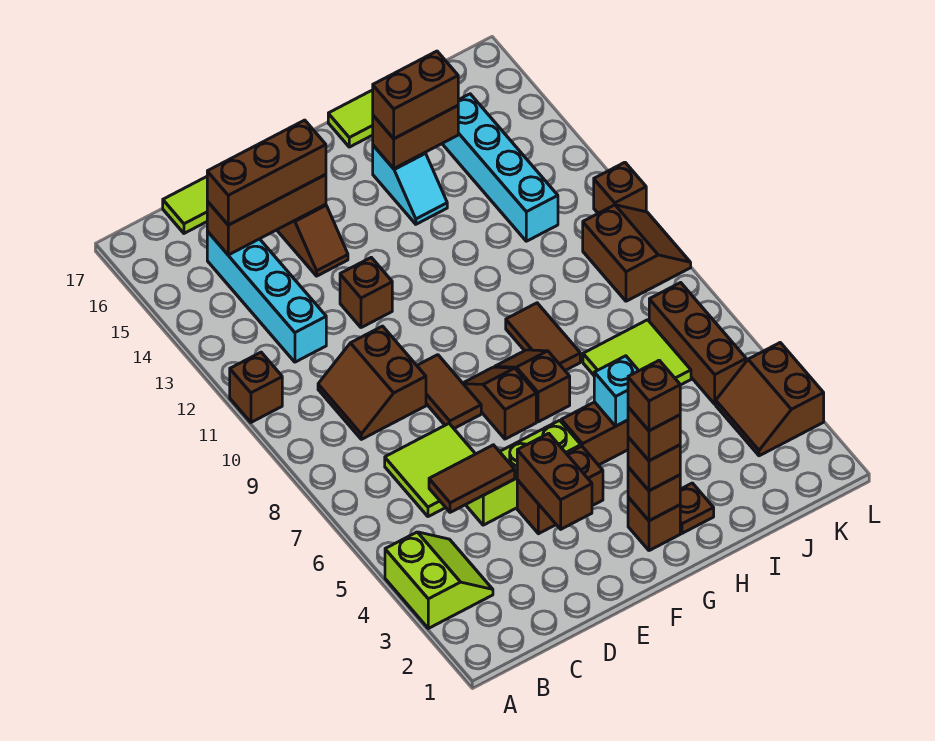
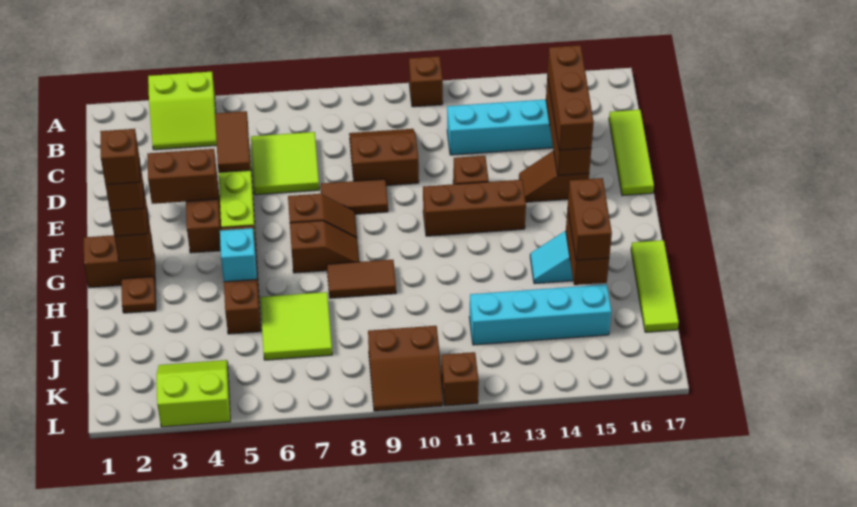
brown brick G2 level 1 -> brown brick G1:G2 level 1
brown slope K3:L4 level 1 top L -> lime slope K3:L4 level 1 top L
brown brick K5:K7 level 1 -> brown brick F11:F13 level 1

